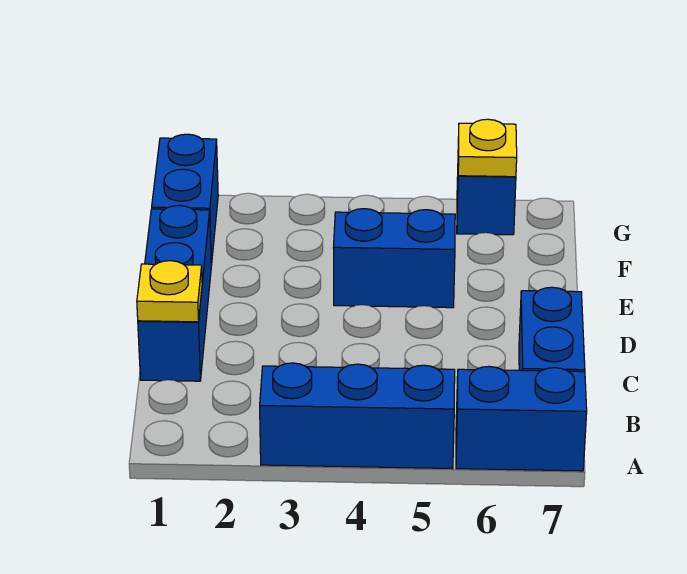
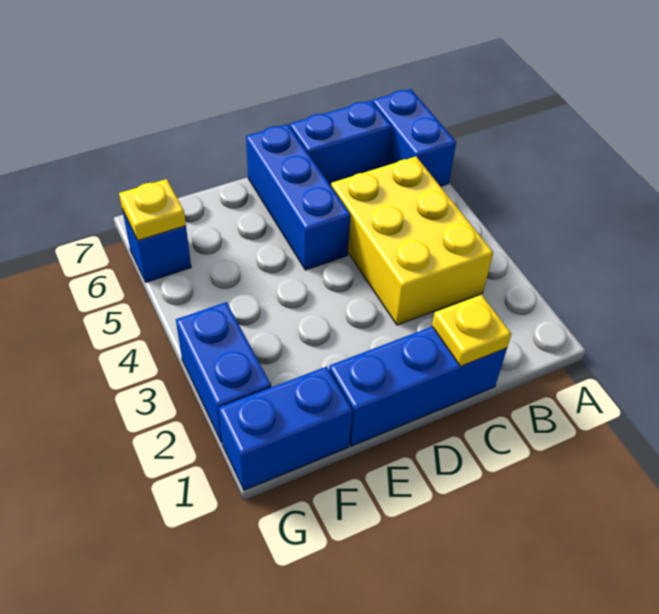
blue brick A3:A5 level 1 -> blue brick D5:D7 level 1
none -> yellow brick B3:C5 level 1
blue brick E4:E5 level 1 -> blue brick G2:G3 level 1

